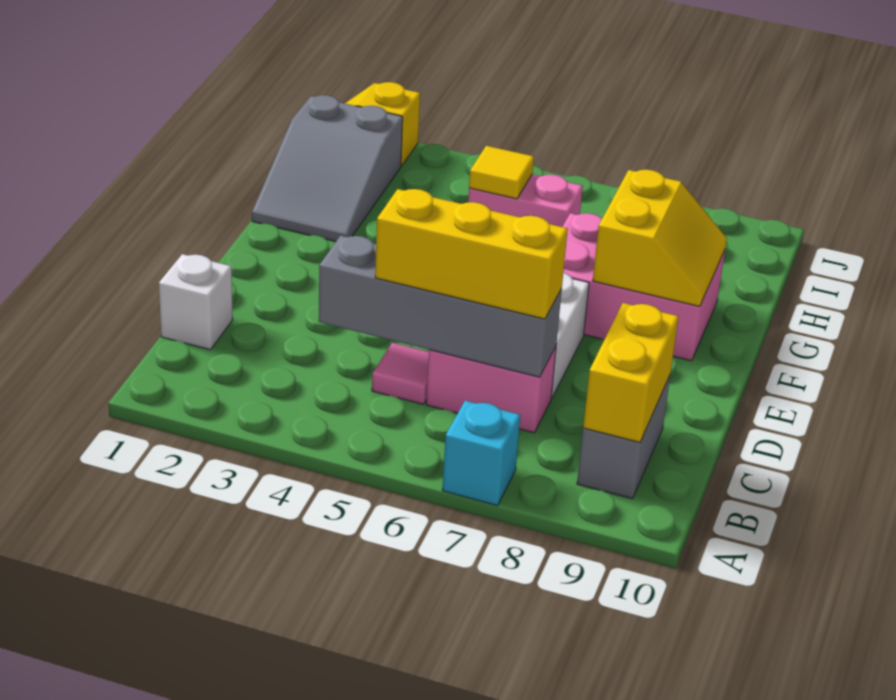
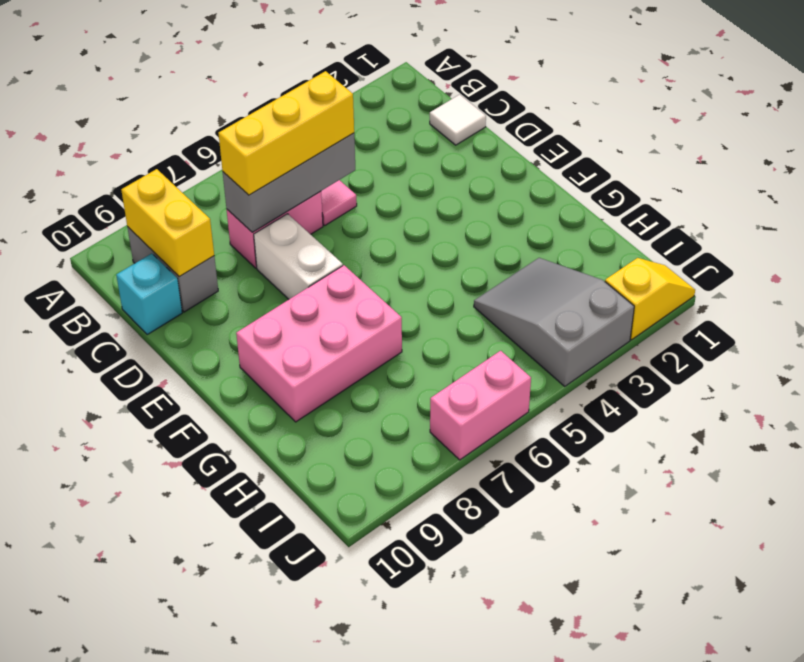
cyan brick A7 level 1 -> cyan brick C10 level 1
white brick C1 level 1 -> white tile C1 level 1
grey brick C4:C7 level 2 -> grey brick C5:C7 level 2
yellow slope F8:G9 level 2 top 8 -> none
grey slope G1:I2 level 1 top I -> grey slope H3:J4 level 1 top J
pink brick H5:H6 level 1 -> pink brick J6:J7 level 1
yellow tile H5 level 2 -> none

